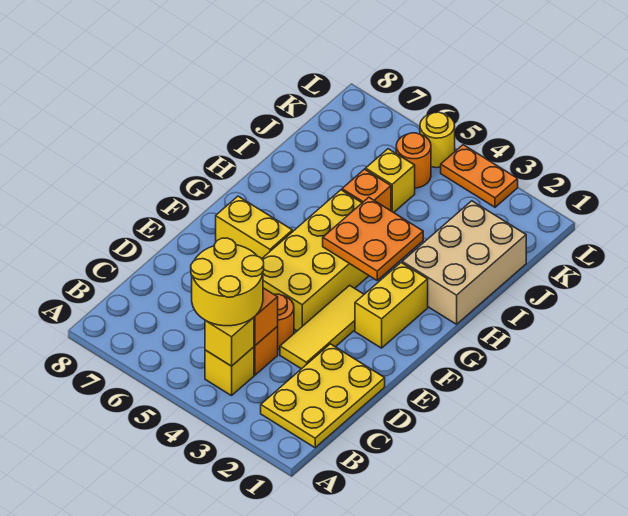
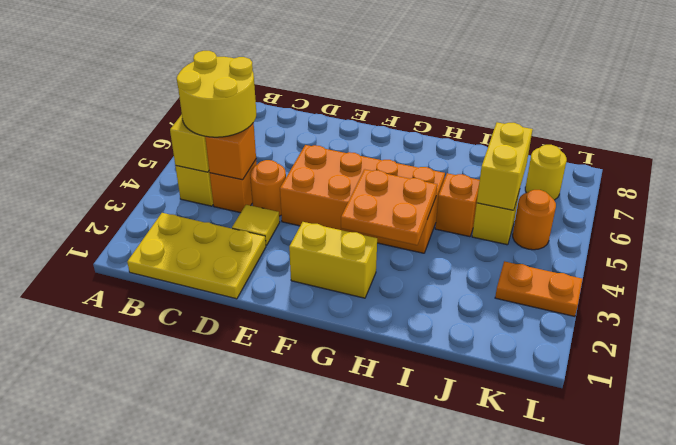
yellow tile D3:F3 level 1 -> yellow tile D3 level 1
yellow brick E4:H5 level 1 -> orange brick E4:H5 level 1
yellow brick F6:F7 level 1 -> yellow brick J5:J6 level 2
tan brick H1:J2 level 1 -> none
orange plate L3:L4 level 1 -> orange plate K3:L3 level 1
yellow round brick L5 level 1 -> yellow round brick K7 level 1

